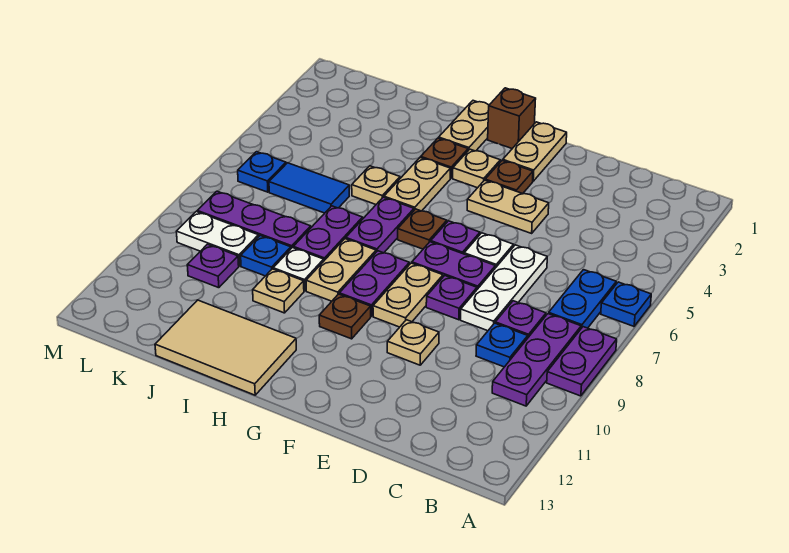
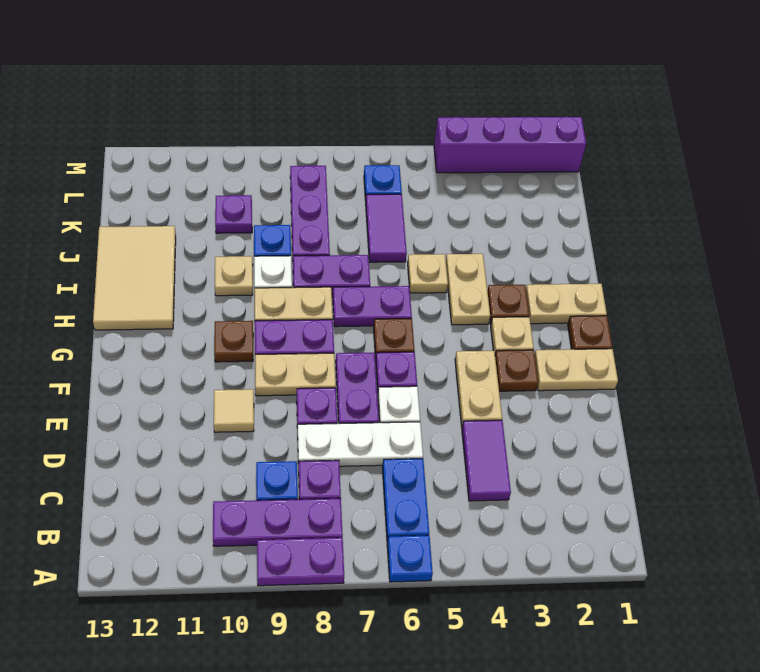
blue plate B6:B7 level 1 -> blue plate B6:C6 level 1
none -> purple tile C4:D4 level 1
tan plate E10 level 1 -> tan tile E10 level 1
brown brick G1 level 1 -> brown plate G1 level 1
tan plate H4:H5 level 1 -> tan plate H4:I4 level 1
blue tile J6:K6 level 1 -> purple tile J6:K6 level 1
white plate K9:L9 level 1 -> none
none -> purple brick M1:M4 level 1

